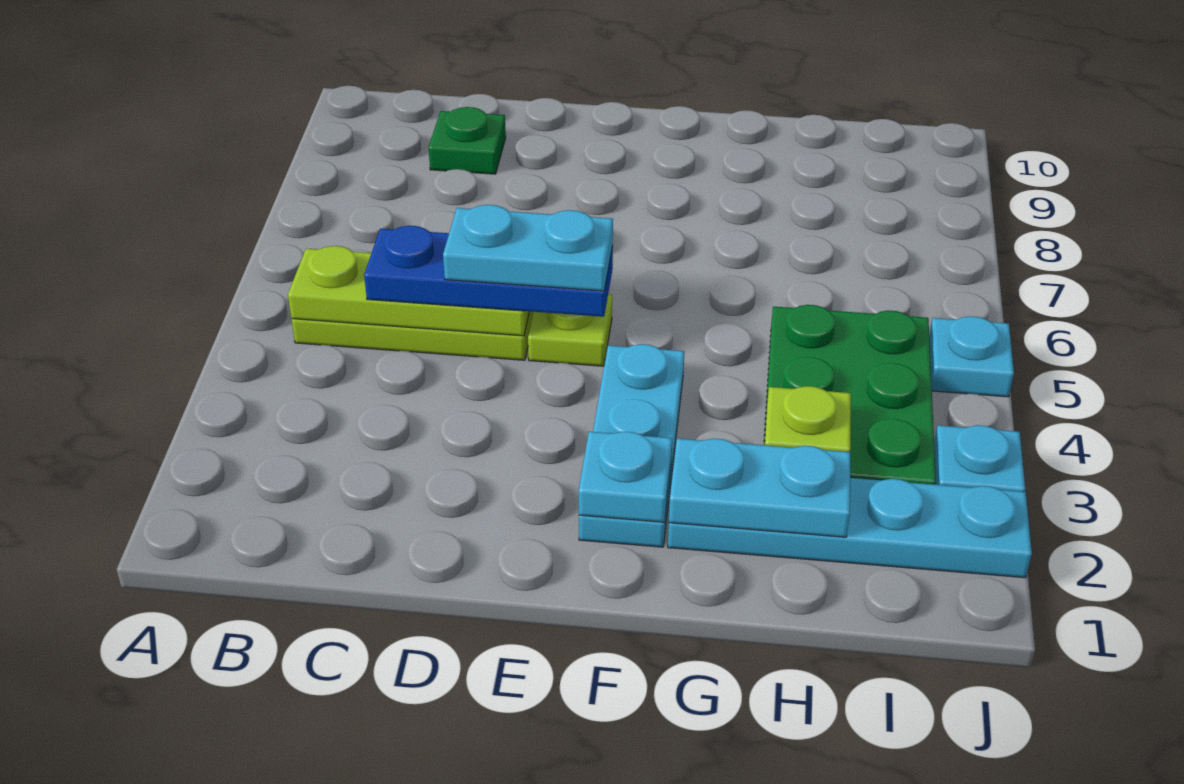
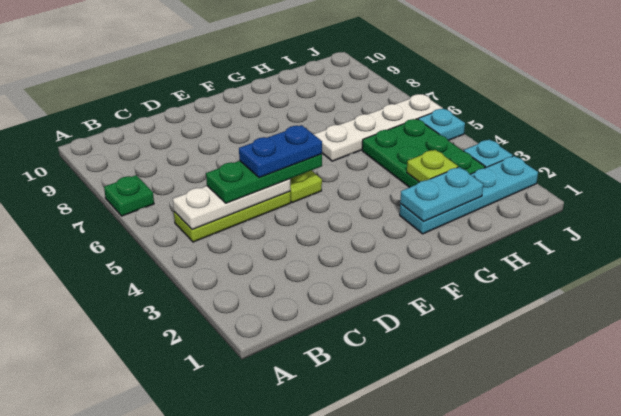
lime plate B5:D5 level 2 -> white plate B5:D5 level 2
blue plate C5:E5 level 3 -> green plate C5:E5 level 3
green plate C9 level 1 -> green plate A7 level 1
cyan plate D5:E5 level 4 -> blue plate D5:E5 level 4
cyan plate F2:F4 level 1 -> none
cyan plate F2 level 2 -> none
none -> white plate G6:J6 level 1

